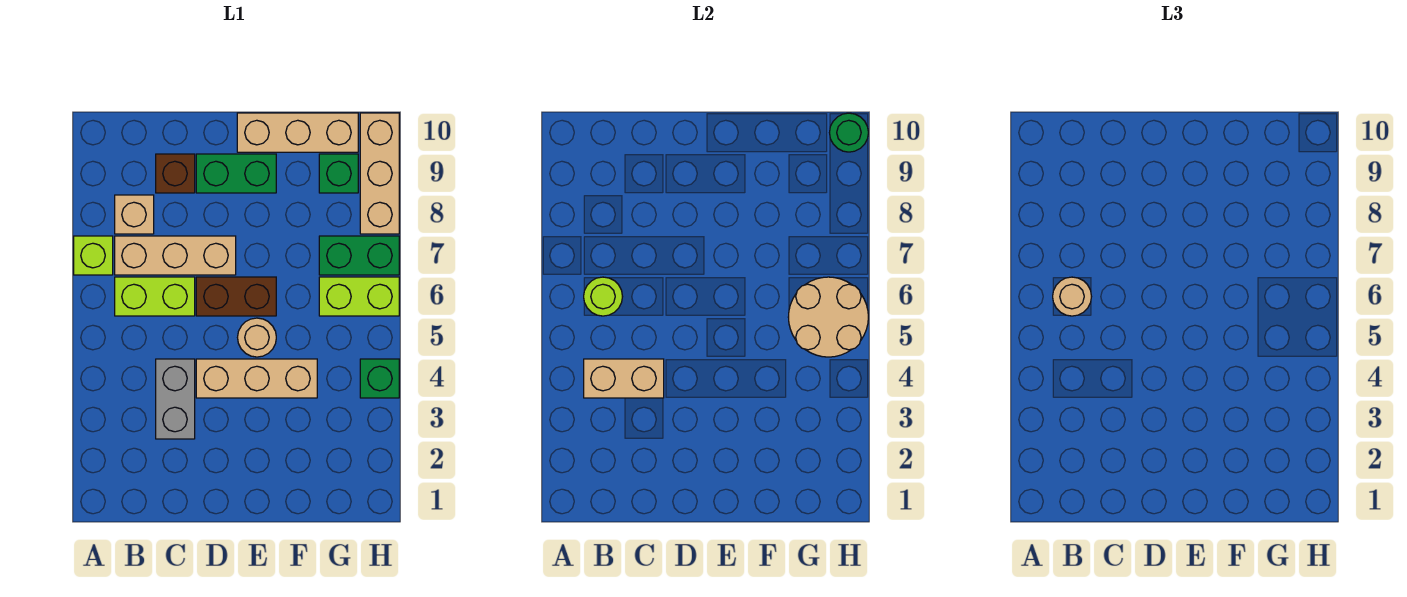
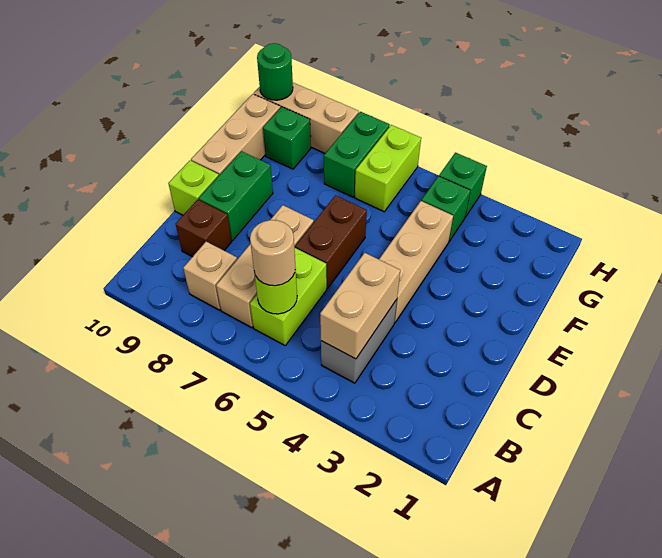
lime brick A7 level 1 -> lime brick D10 level 1
grey brick C3:C4 level 1 -> grey brick B4:C4 level 1
tan round brick E5 level 1 -> none
none -> green brick G4 level 1
tan round brick G5:H6 level 2 -> none

